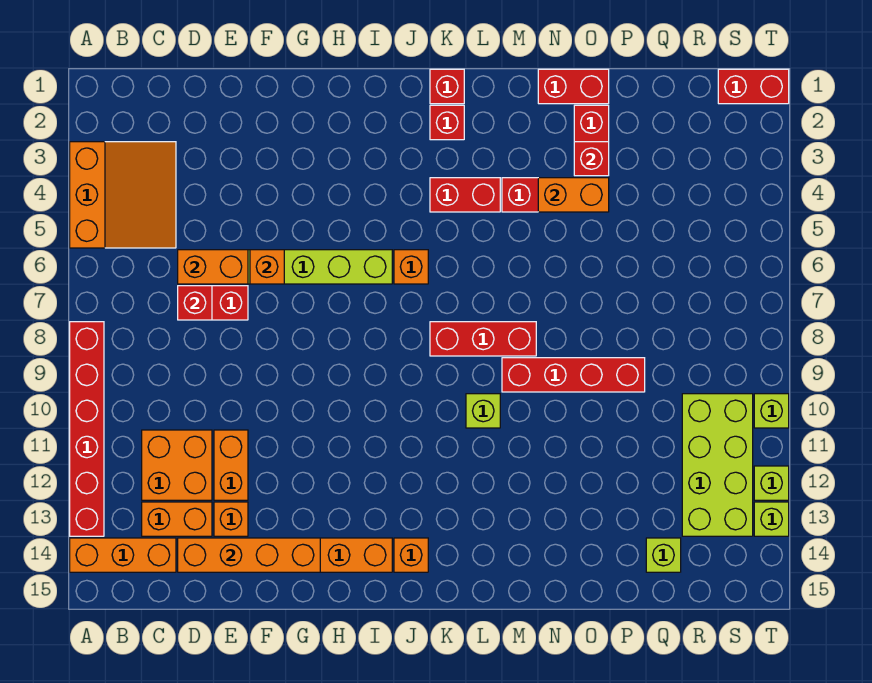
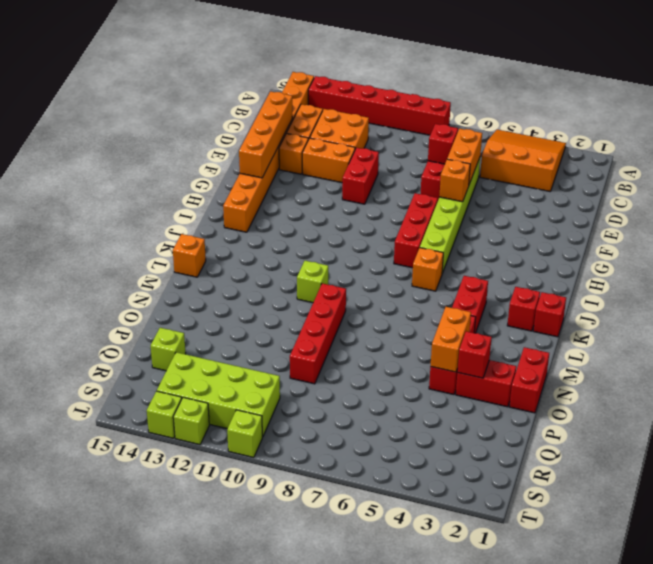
orange slope A3:C5 level 1 top A -> orange slope A3:C5 level 1 top C
orange brick J14 level 1 -> orange brick L15 level 1
red brick K8:M8 level 1 -> red brick G7:I7 level 1
red brick S1:T1 level 1 -> red brick E10:F10 level 1

